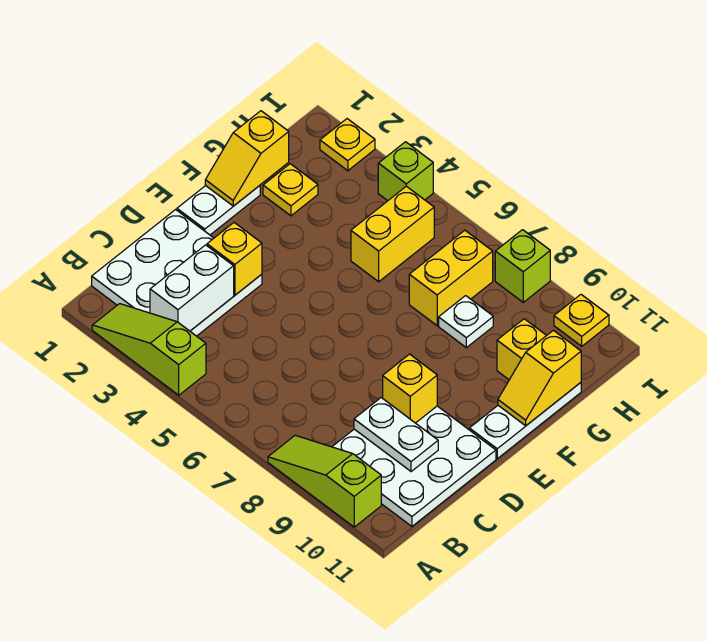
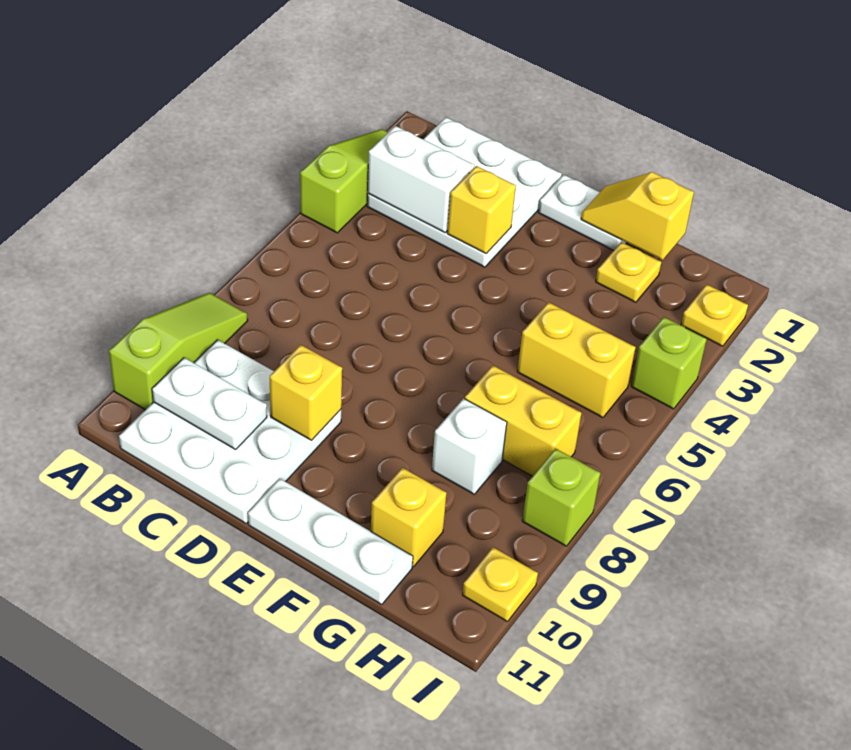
white plate C9:C10 level 2 -> white plate B10:C10 level 2
yellow slope F11:G11 level 2 top G -> none
white plate G8 level 1 -> white brick G8 level 1

